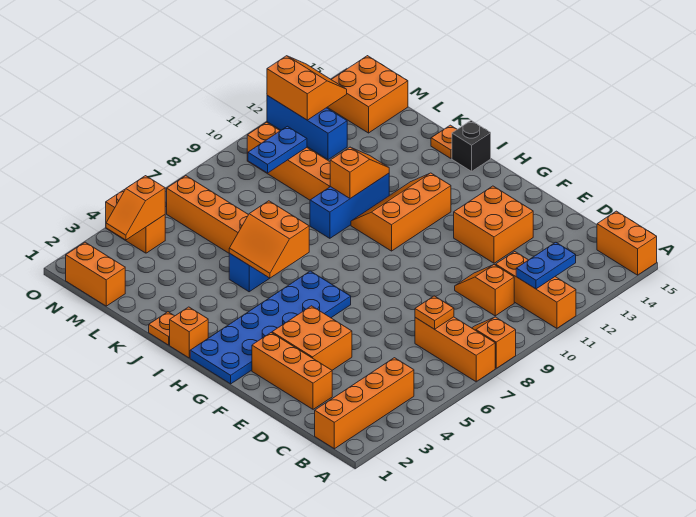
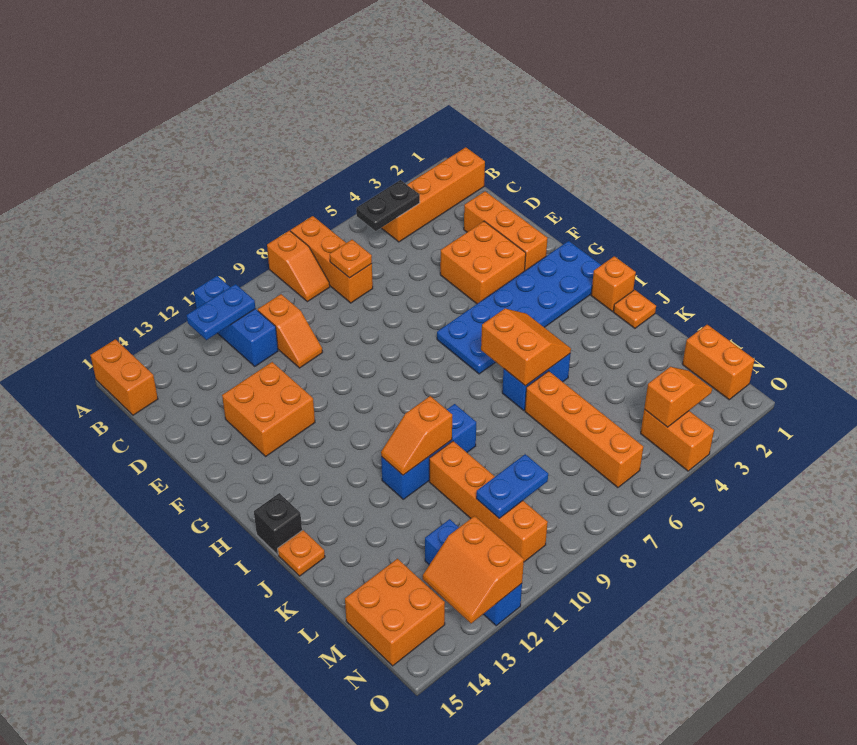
orange brick A11:C11 level 1 -> blue brick A11:C11 level 1
none -> black plate B4:B5 level 2
orange slope H10:I12 level 1 top H -> none

